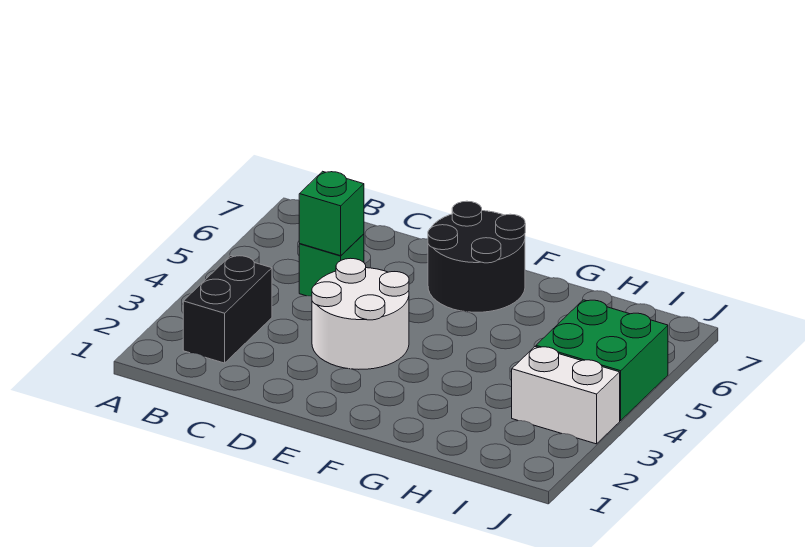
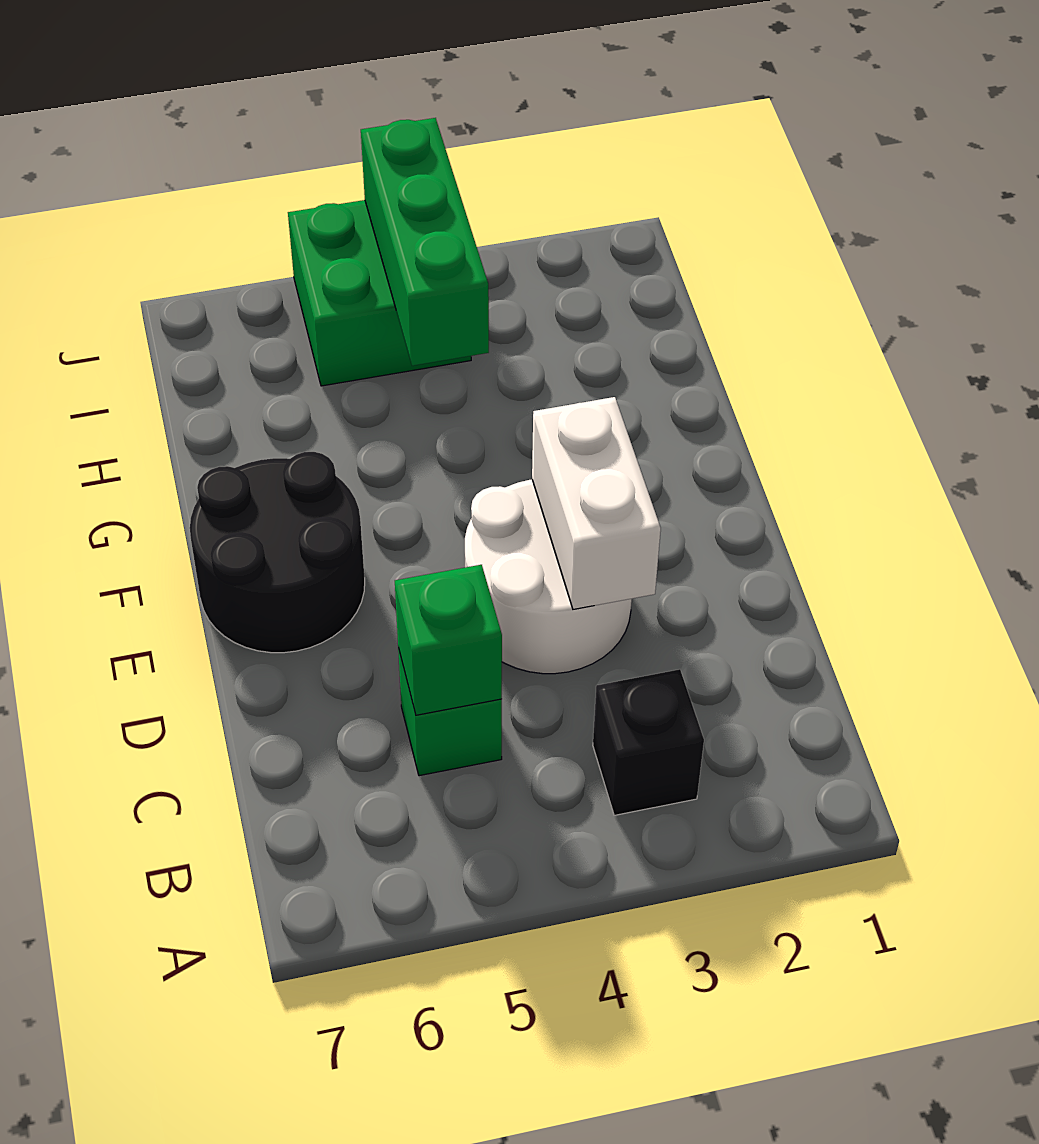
black brick B2:B3 level 1 -> black brick B3 level 1
none -> green brick H4:J4 level 2
white brick I3:J3 level 1 -> white brick D3:E3 level 2

